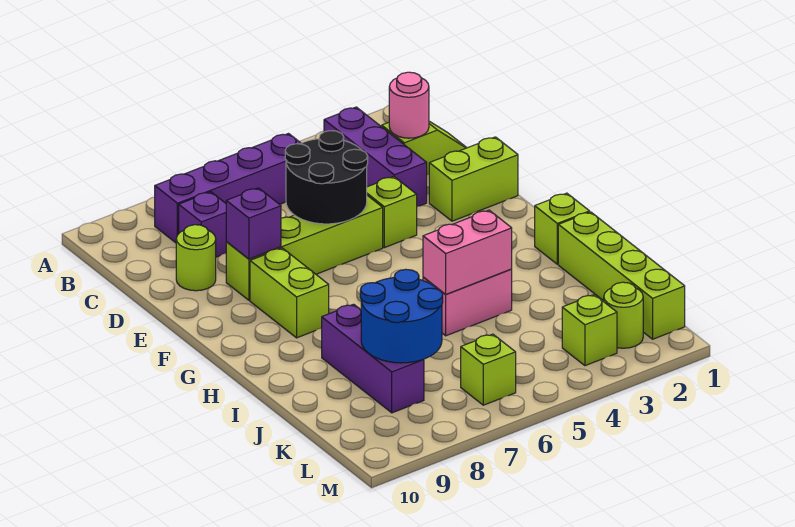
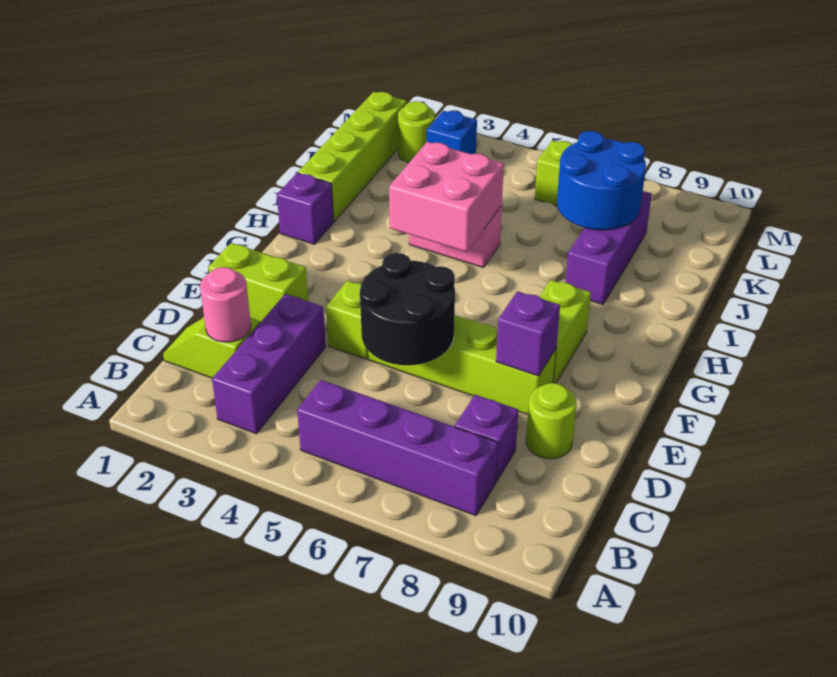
lime brick H1 level 1 -> purple brick H1 level 1
pink brick I4:I5 level 2 -> pink brick H4:I5 level 2
lime brick L3 level 1 -> blue brick L3 level 1

